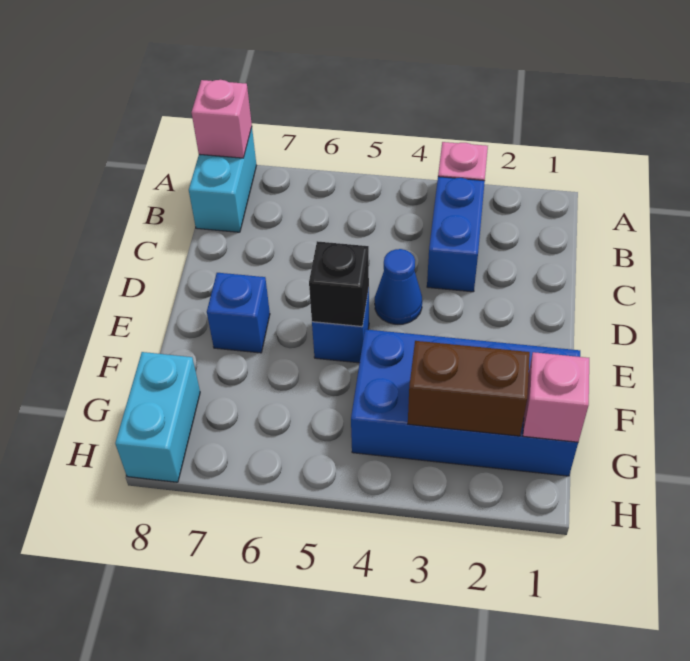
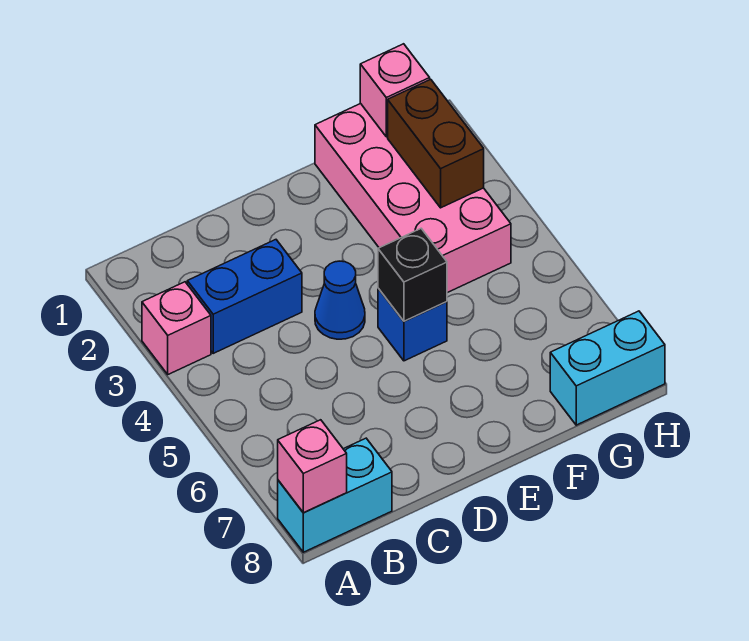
blue brick E7 level 1 -> none
blue brick F1:G4 level 1 -> pink brick F1:G4 level 1

